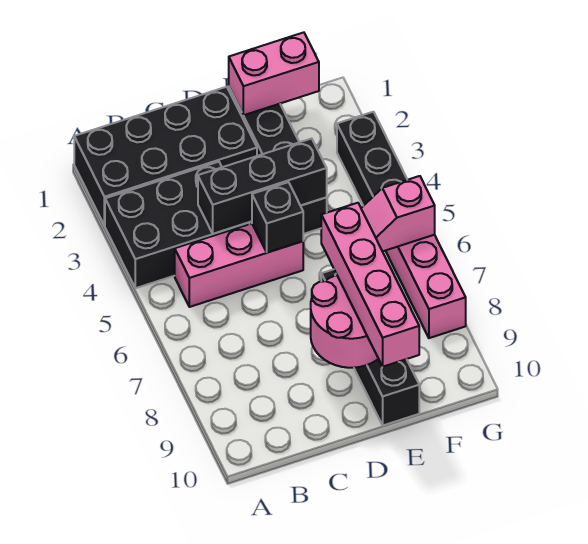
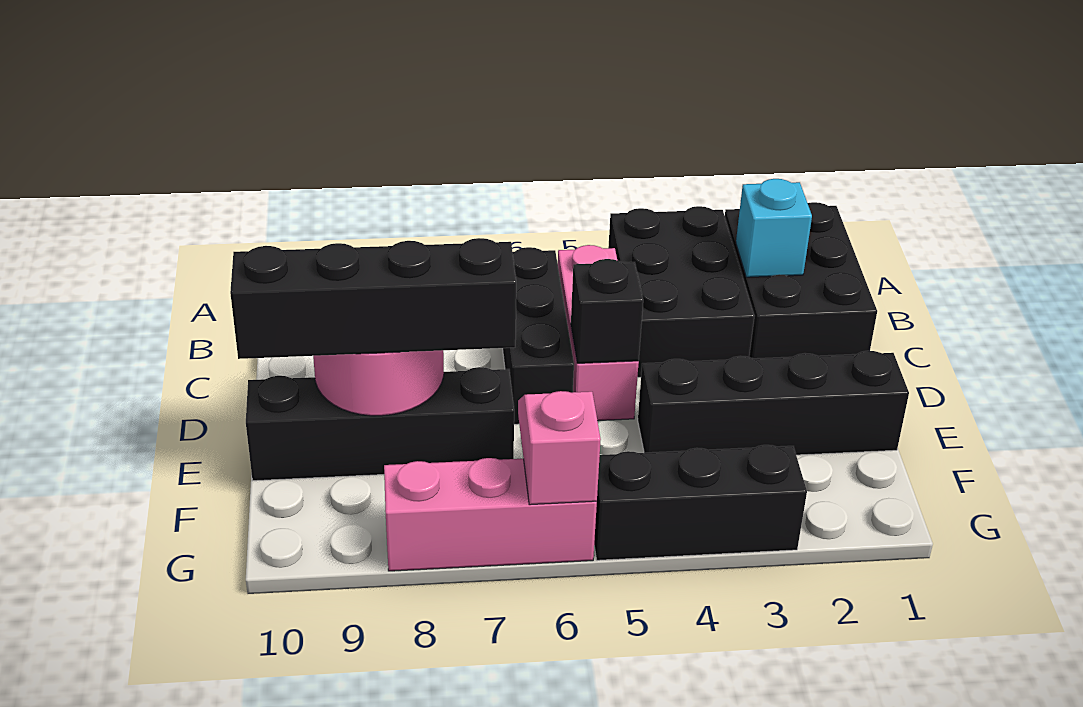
black brick A1:D2 level 1 -> black brick A1:C2 level 1
none -> cyan brick B2 level 2
black brick C4:E4 level 2 -> black brick B6:D6 level 1
pink brick E1:F1 level 2 -> none
pink brick E7:E10 level 3 -> black brick E7:E10 level 3

